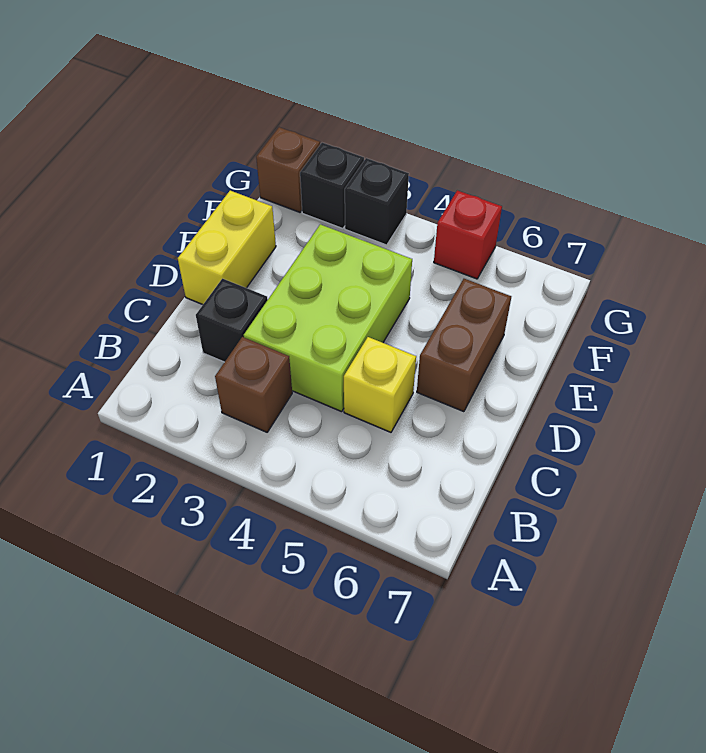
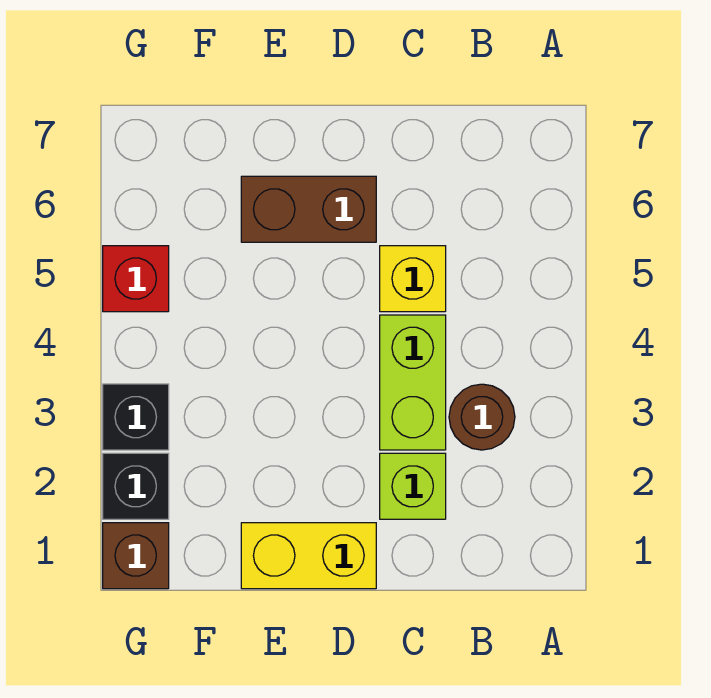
brown brick B3 level 1 -> brown round brick B3 level 1
black brick C2 level 1 -> lime brick C2 level 1
lime brick C3:E4 level 1 -> lime brick C3:C4 level 1

